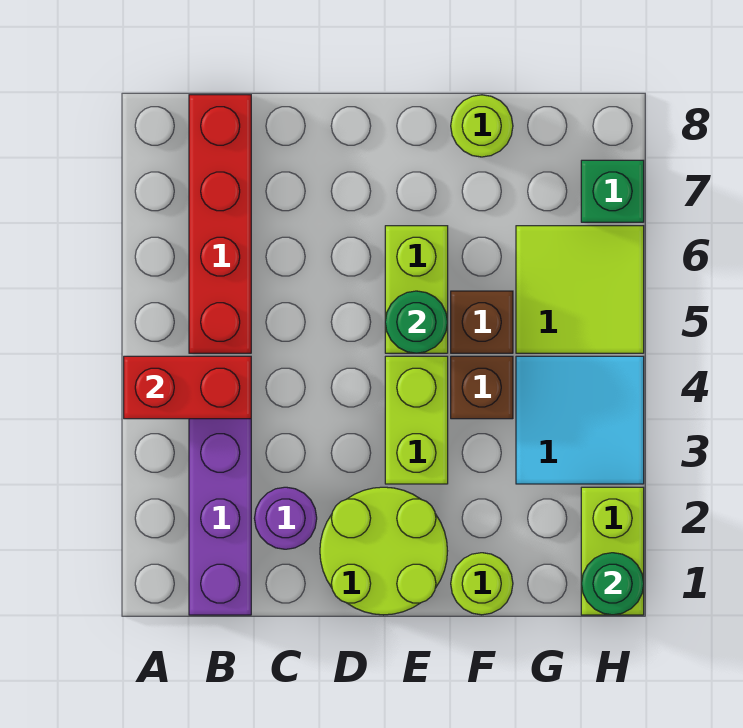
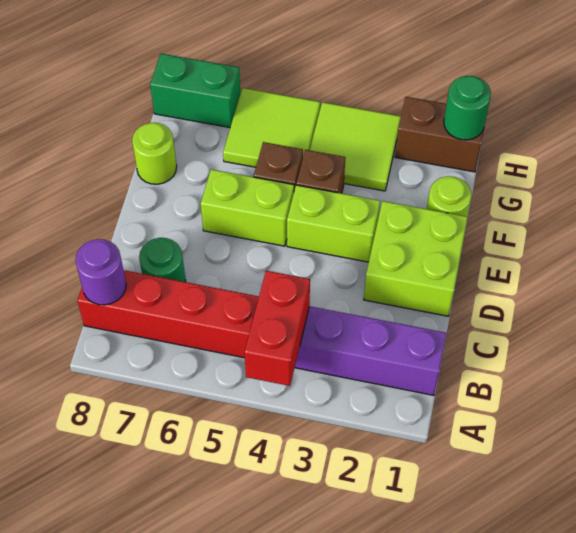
purple round brick C2 level 1 -> purple round brick B8 level 2
lime round brick D1:E2 level 1 -> lime brick D1:E2 level 1
green round brick E5 level 2 -> green round brick C7 level 1
cyan tile G3:H4 level 1 -> lime tile G3:H4 level 1
lime brick H1:H2 level 1 -> brown brick H1:H2 level 1
green brick H7 level 1 -> green brick H7:H8 level 1

